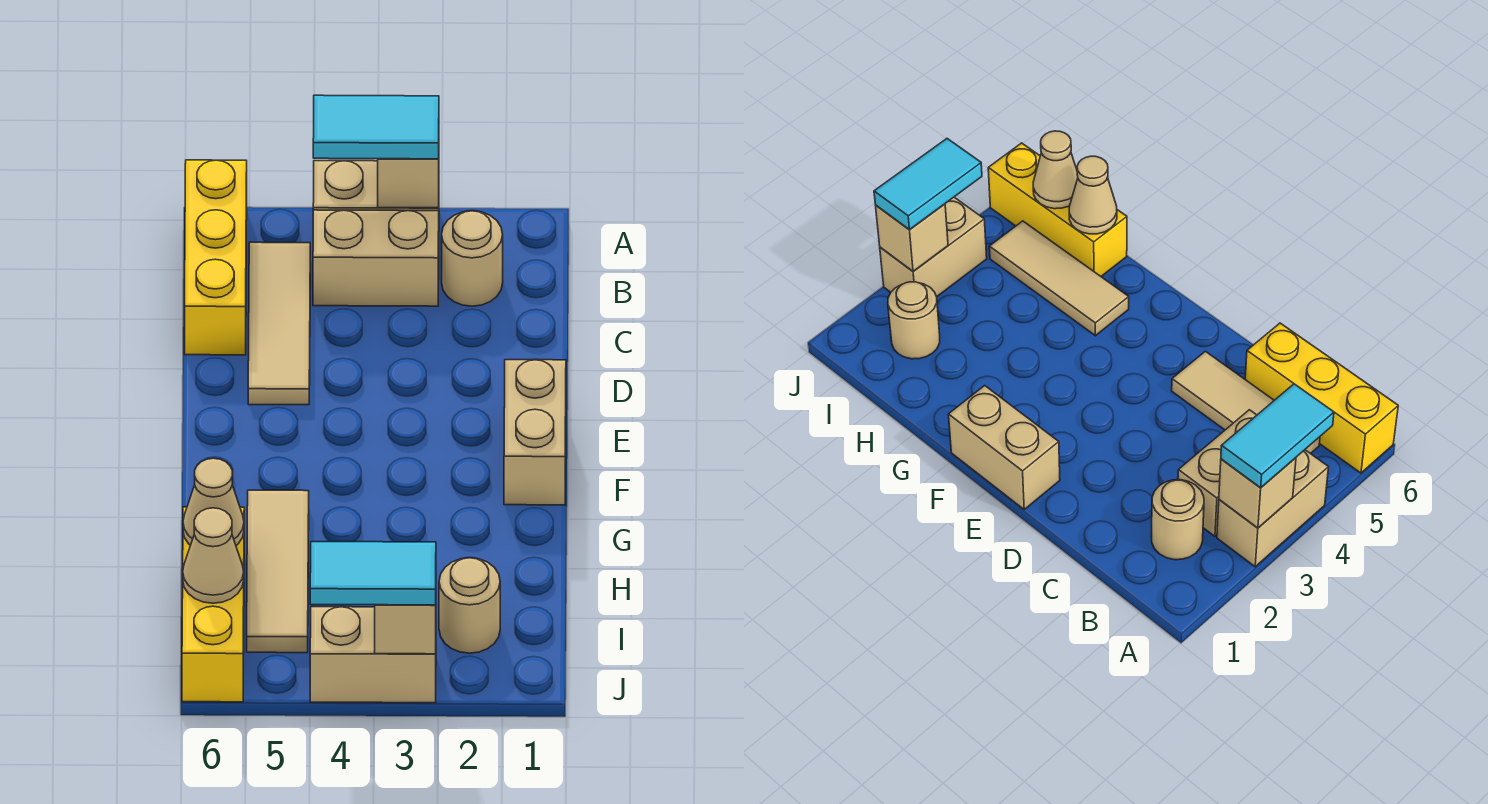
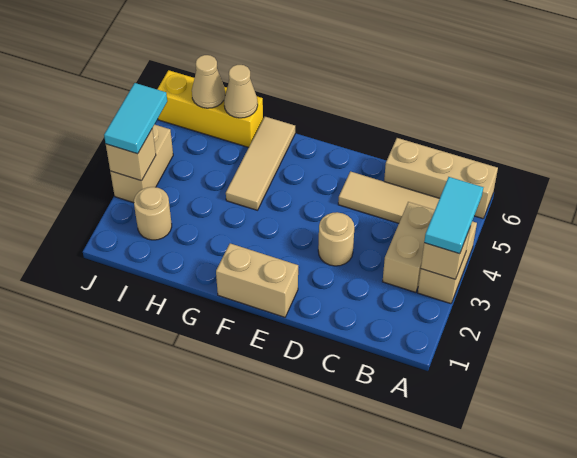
yellow brick A6:C6 level 1 -> tan brick A6:C6 level 1
tan round brick B2 level 1 -> tan round brick D3 level 1
tan tile G5:I5 level 1 -> tan tile G4:G6 level 1

